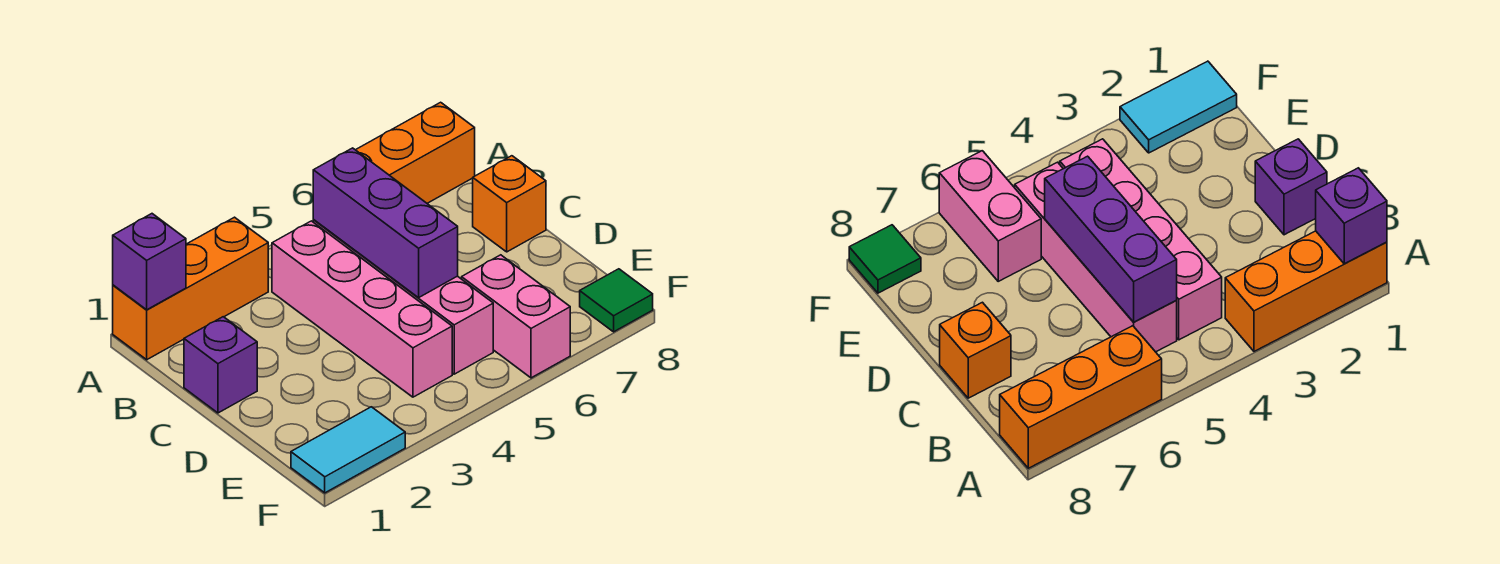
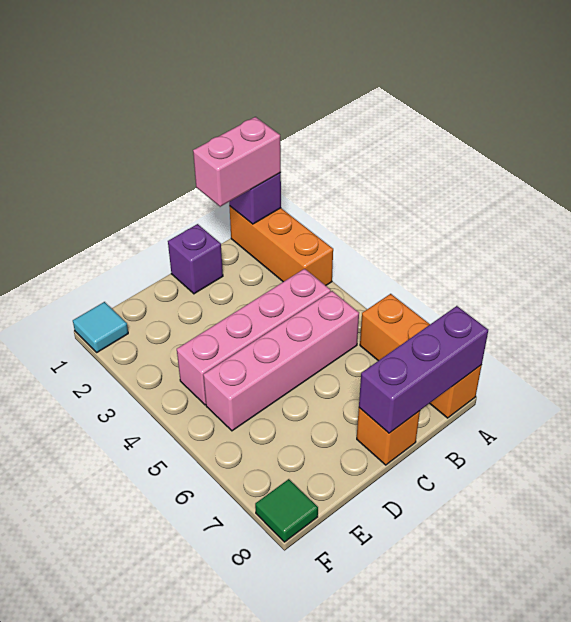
purple brick B5:D5 level 2 -> purple brick A8:C8 level 2
pink brick E6:F6 level 1 -> pink brick A1:B1 level 3
cyan tile F1:F2 level 1 -> cyan tile F1 level 1

